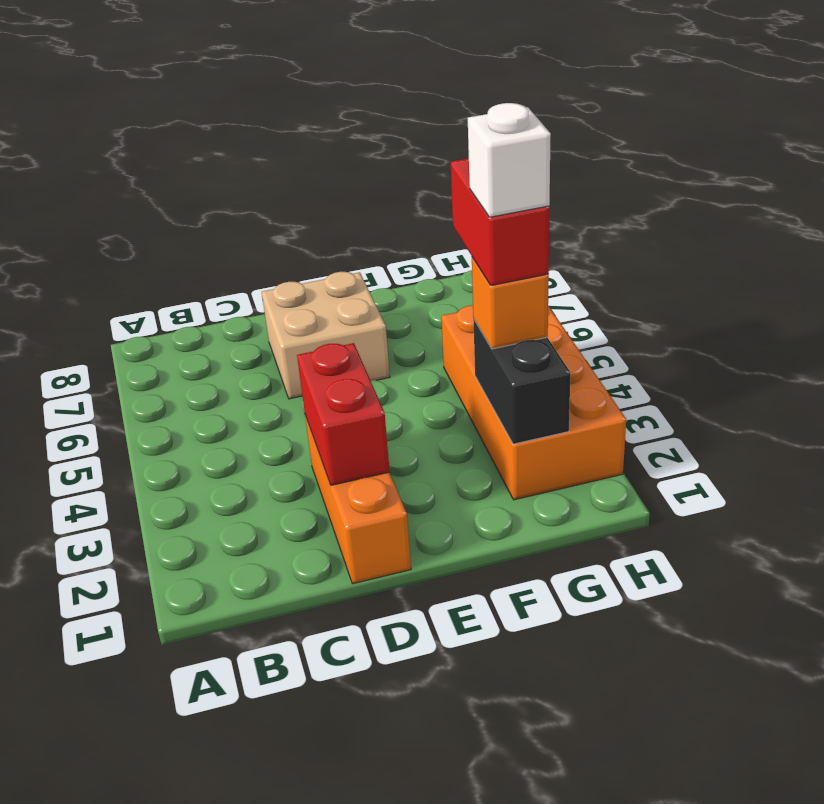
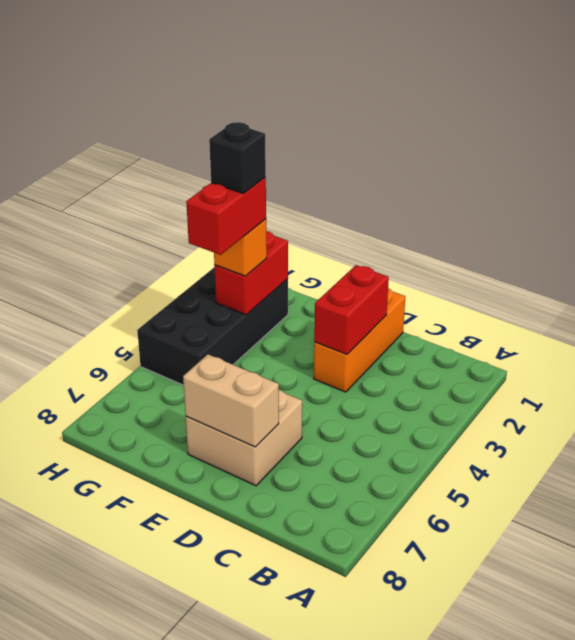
none -> tan brick D7:E7 level 2
orange brick G2:H5 level 1 -> black brick G2:H5 level 1
black brick G2:G3 level 2 -> red brick G2:G3 level 2
white brick G3 level 5 -> black brick G3 level 5

